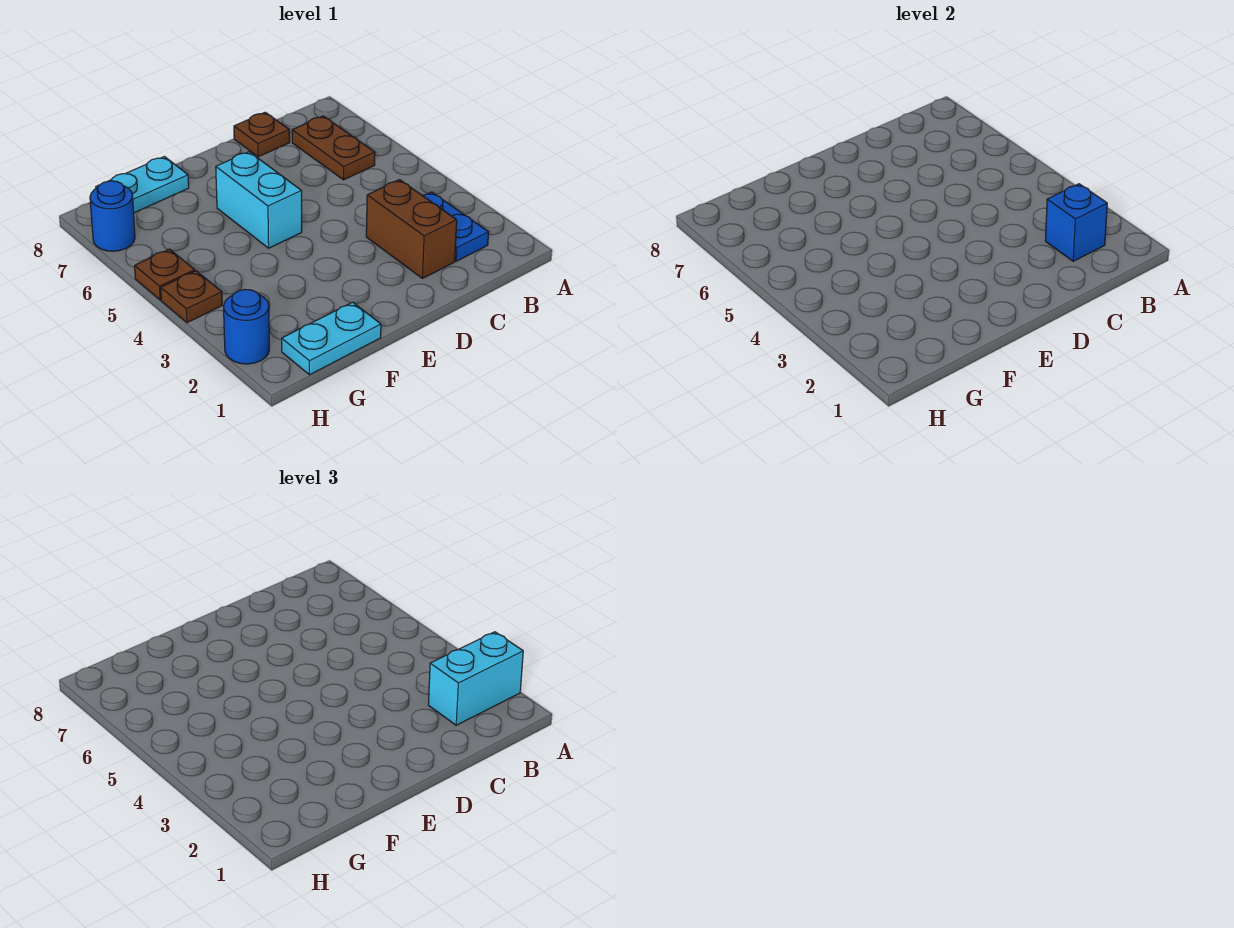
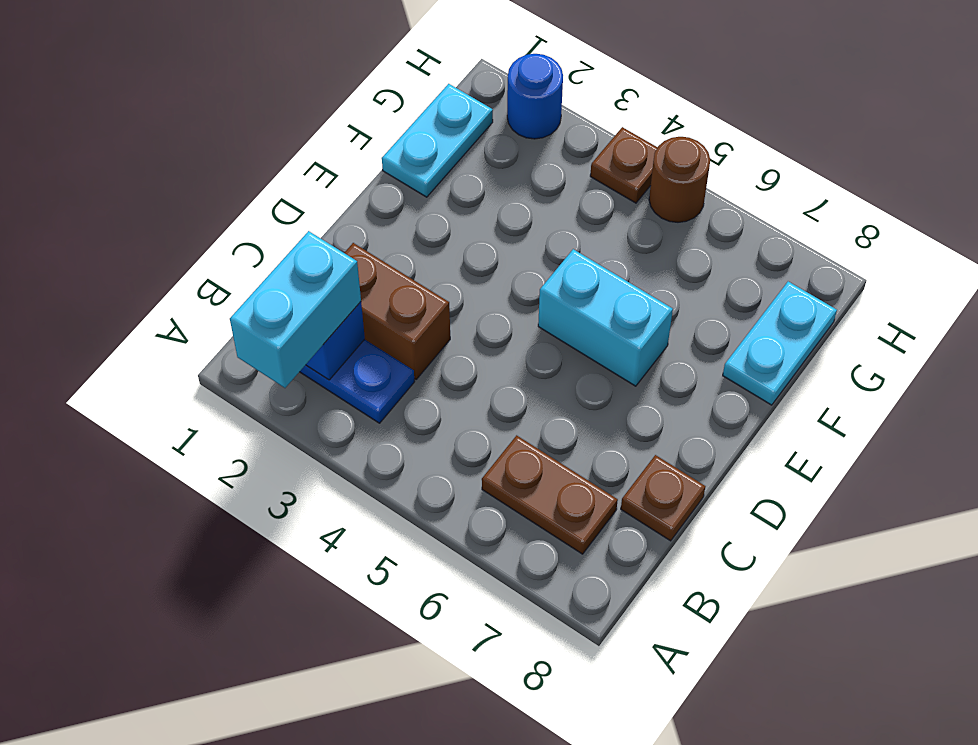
brown plate H5 level 1 -> brown round brick H5 level 1
blue round brick H7 level 1 -> none

